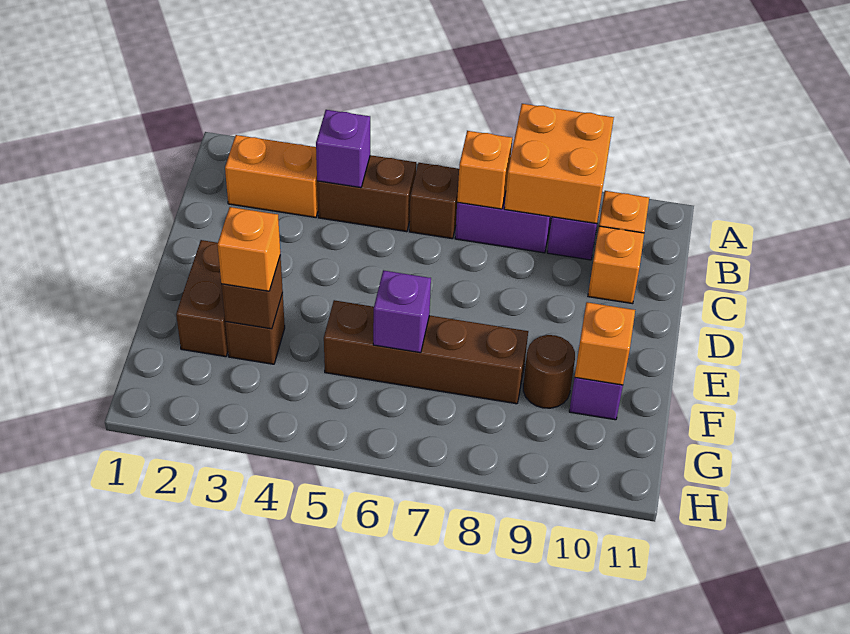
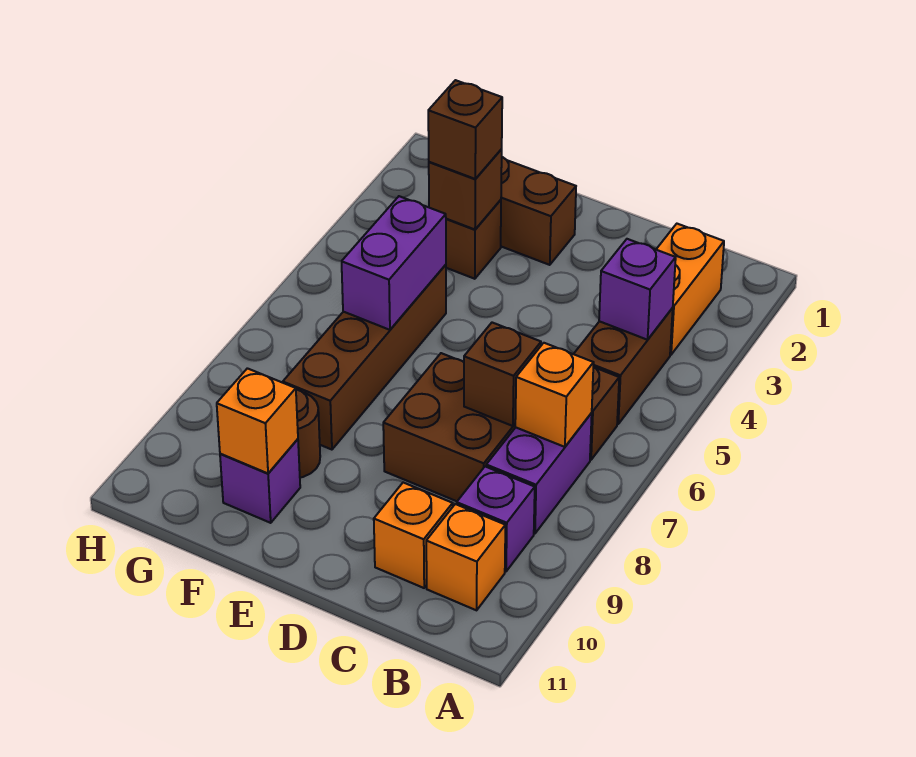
orange brick A8:B9 level 2 -> none
none -> brown brick C7:D8 level 1
none -> brown brick C7 level 2
orange brick F3 level 3 -> brown brick F3 level 3
purple brick F6 level 2 -> purple brick F5:F6 level 2

